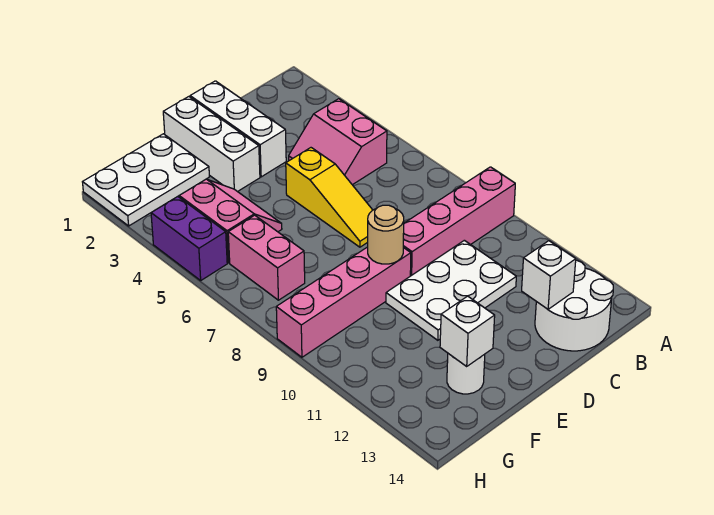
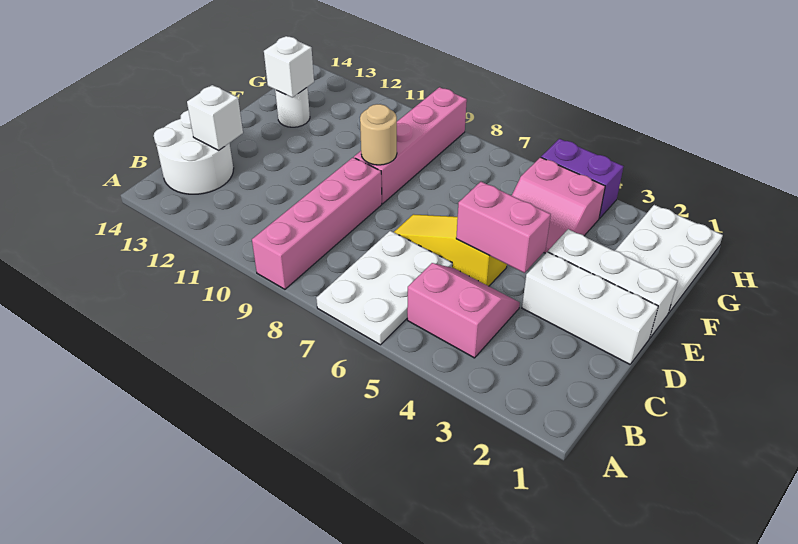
white plate C10:E11 level 1 -> white plate A6:C7 level 1
pink brick G6:G7 level 1 -> pink brick D4:D5 level 2

